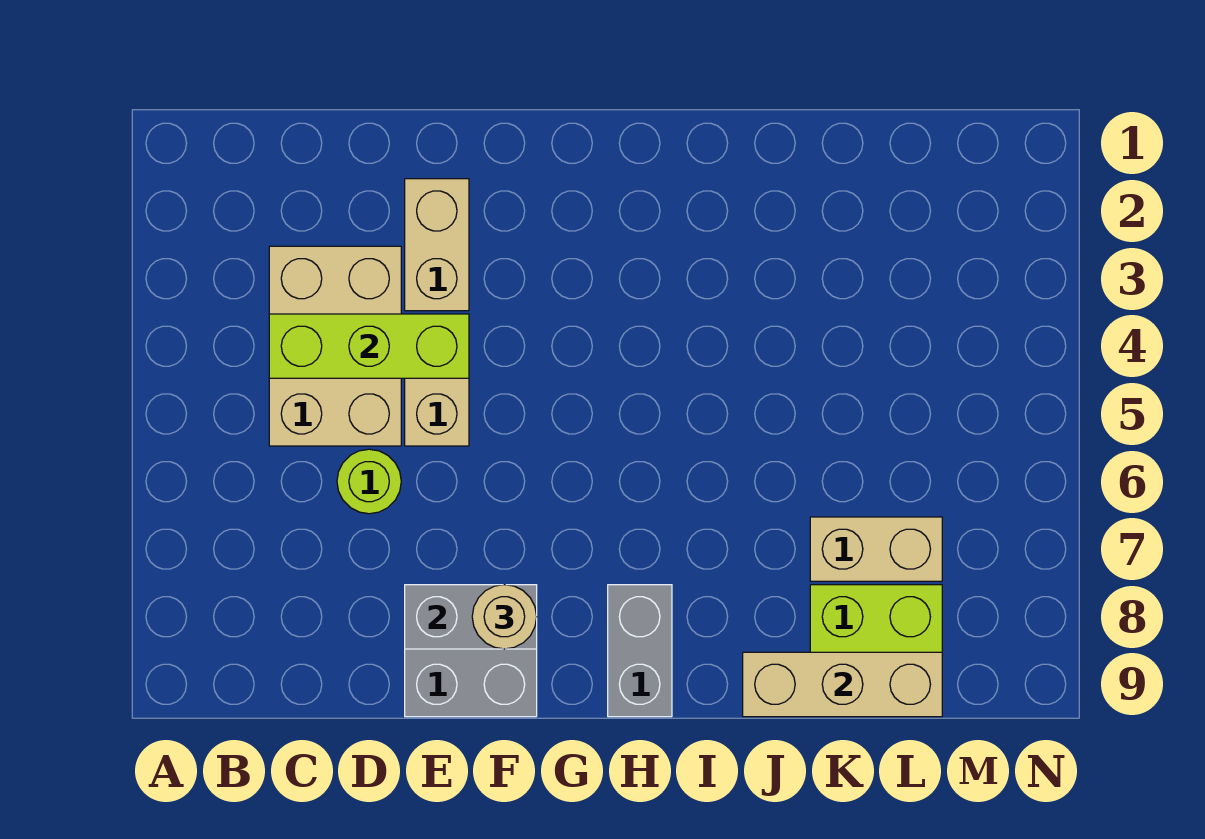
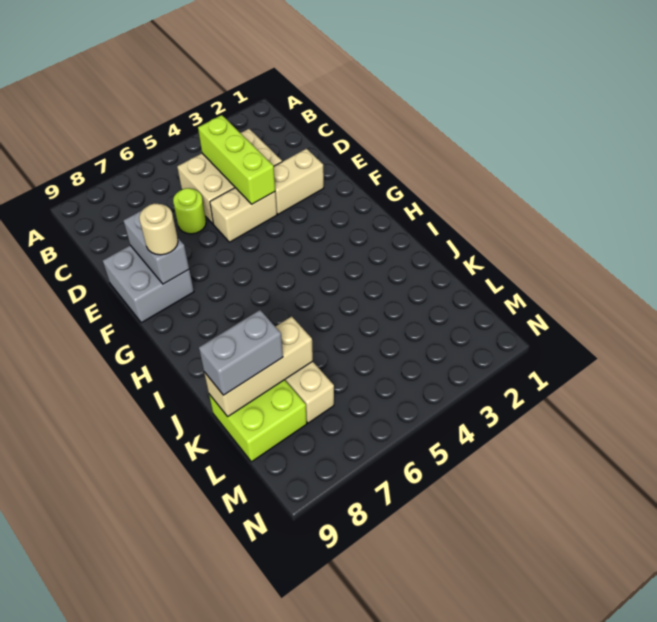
grey brick H8:H9 level 1 -> grey brick K8:K9 level 3
tan brick J9:L9 level 2 -> tan brick K7:K9 level 2

